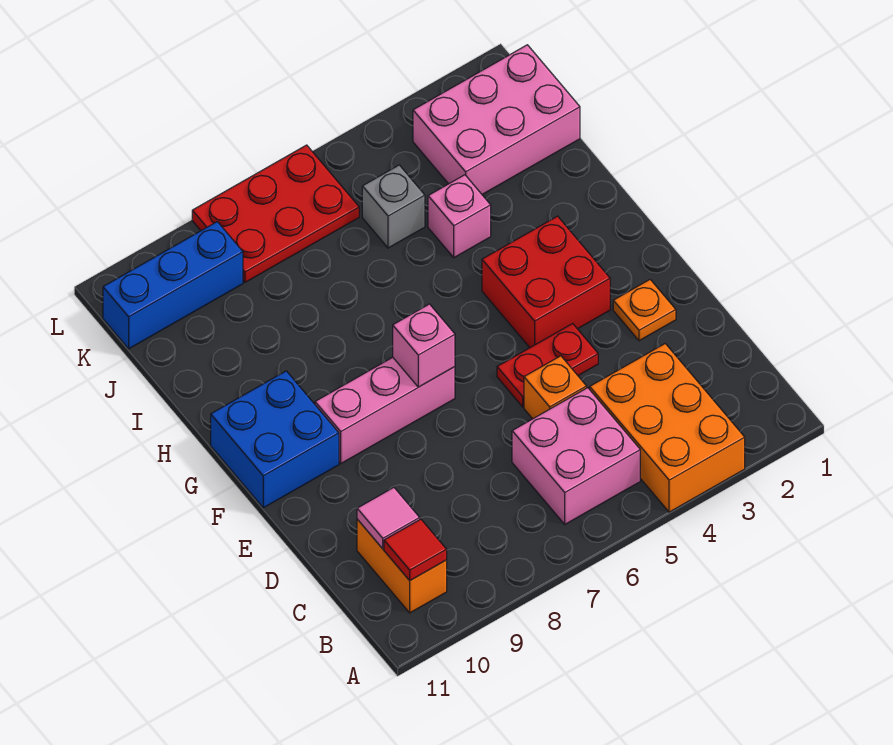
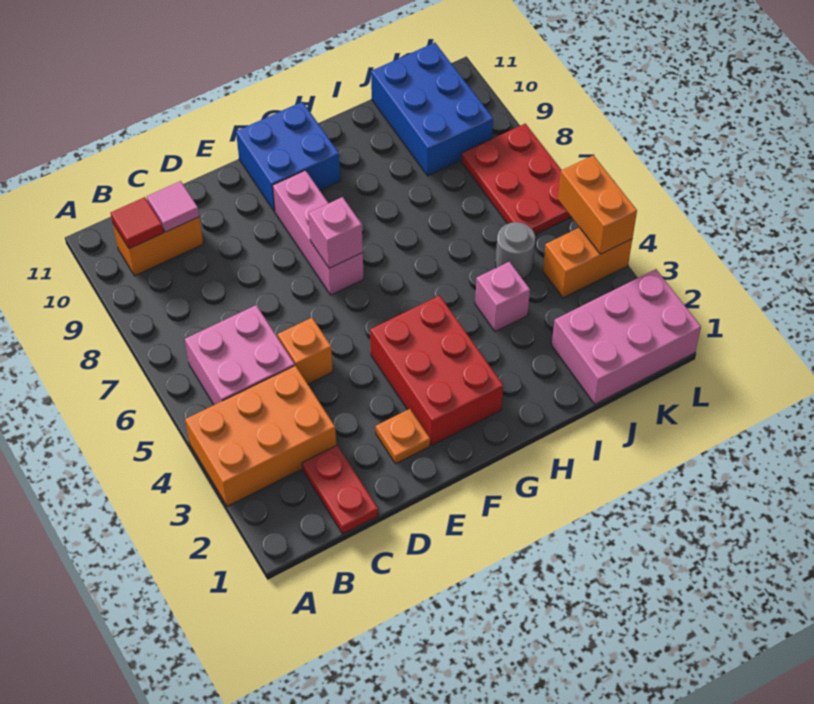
red plate E4:E5 level 1 -> red plate C1:C2 level 1
red brick F3:G4 level 1 -> red brick F2:G4 level 1
pink brick J1:K3 level 1 -> pink brick J1:L2 level 1
grey brick J5 level 1 -> grey round brick J5 level 1
none -> orange brick K4:L4 level 1
blue brick K9:K11 level 1 -> blue brick J9:K11 level 1
none -> orange brick L4:L5 level 2

